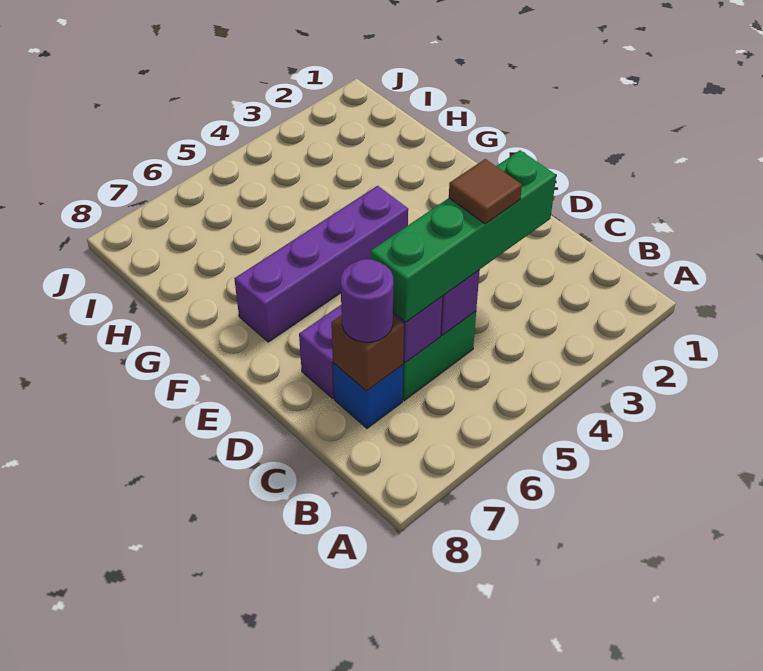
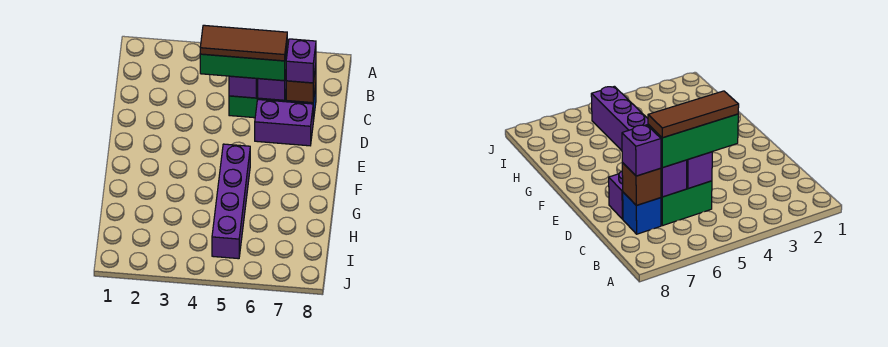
green brick C3:C6 level 3 -> green brick C4:C6 level 3
brown tile C4 level 4 -> brown tile C4:C6 level 4
purple round brick C7 level 3 -> purple brick C7 level 3
purple brick F4:F7 level 1 -> purple brick F5:I5 level 1

